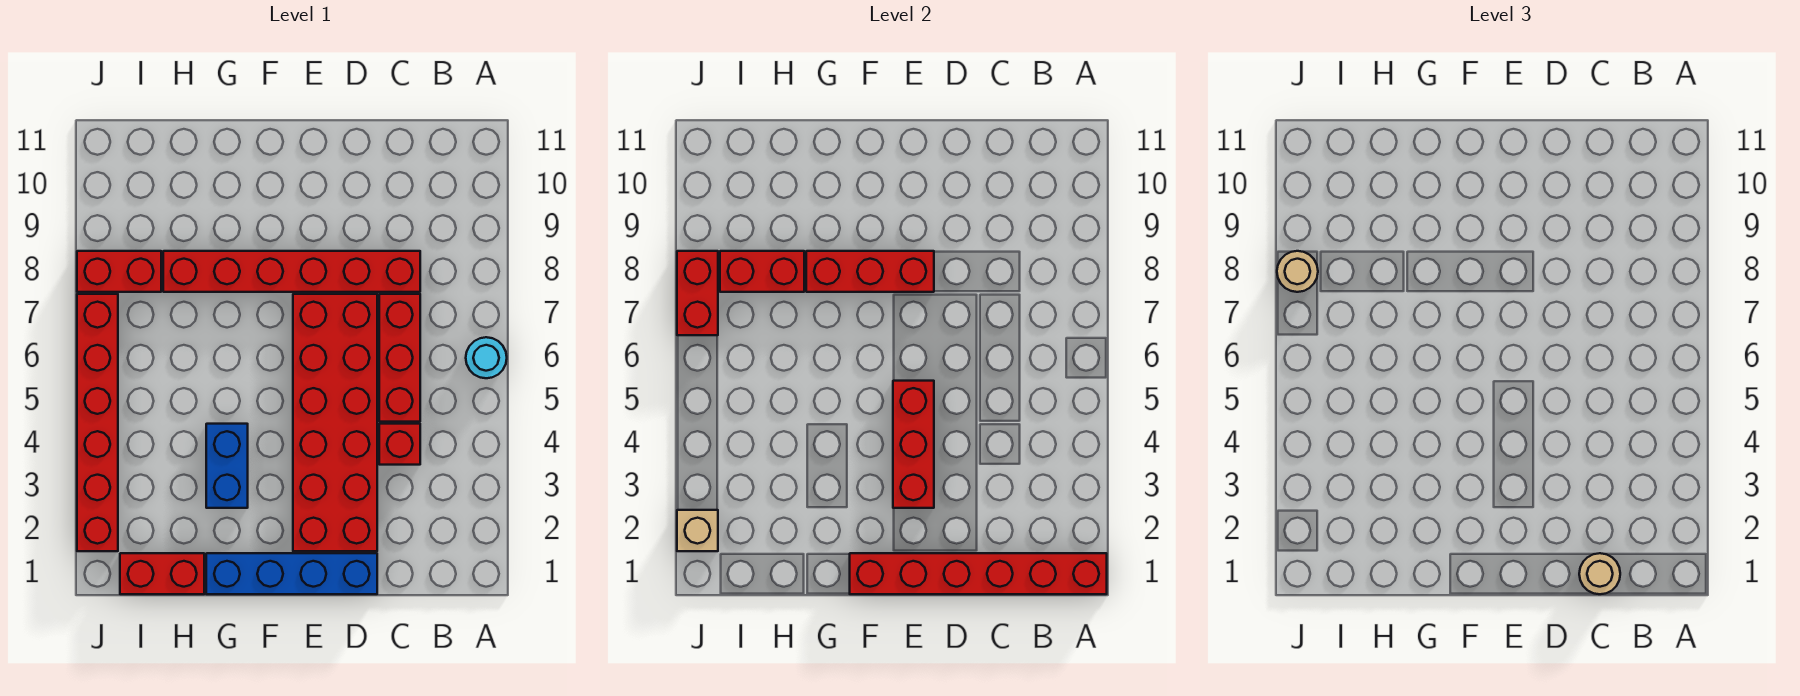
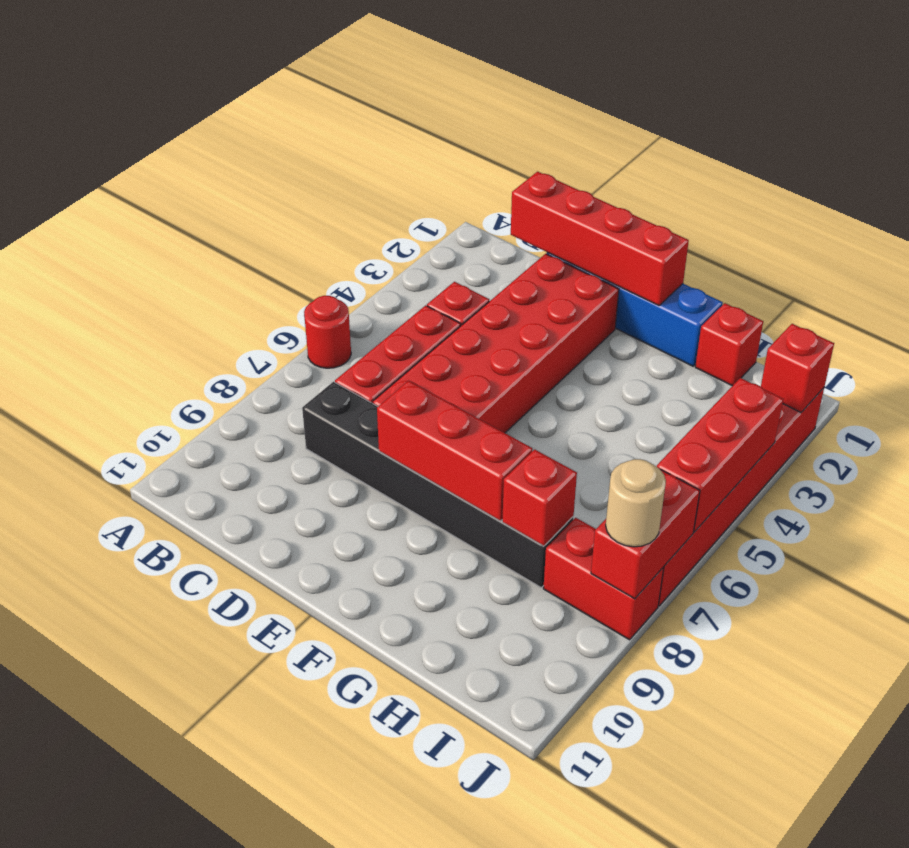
red brick A1:F1 level 2 -> red brick C1:F1 level 2
cyan round brick A6 level 1 -> red round brick A6 level 1
tan round brick C1 level 3 -> none
red brick C8:H8 level 1 -> black brick C8:H8 level 1
red brick E3:E5 level 2 -> red brick J4:J6 level 2
blue brick G3:G4 level 1 -> none
red brick H1:I1 level 1 -> red brick H1 level 1
red brick H8:I8 level 2 -> red brick H8 level 2
tan brick J2 level 2 -> red brick J2 level 2

